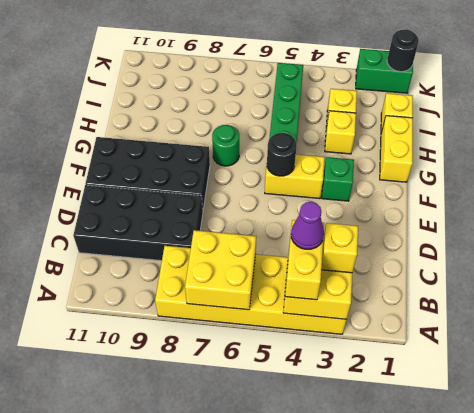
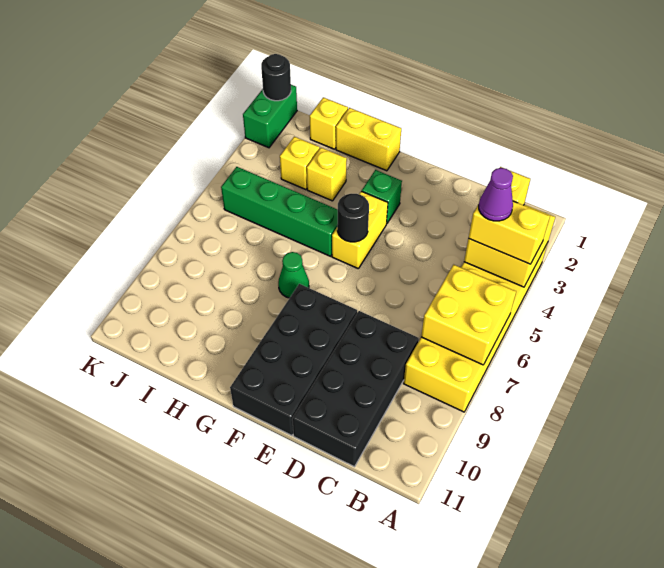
green round brick G7 level 1 -> green cone G7 level 1

